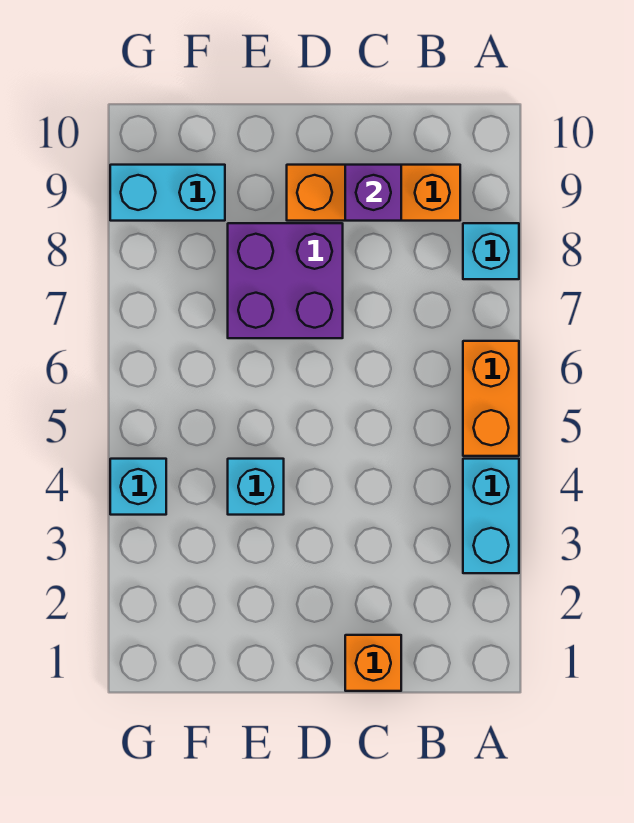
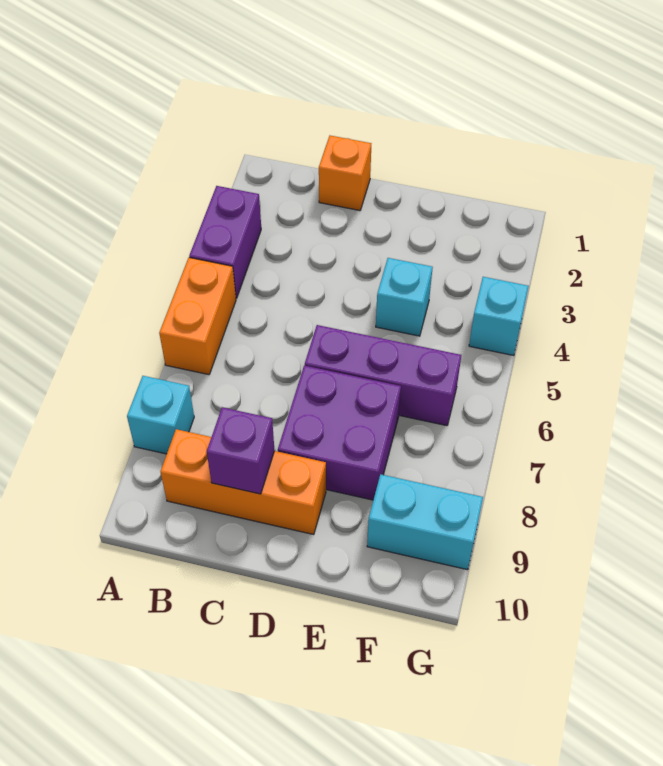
cyan brick A3:A4 level 1 -> purple brick A3:A4 level 1
none -> purple brick D6:F6 level 1

